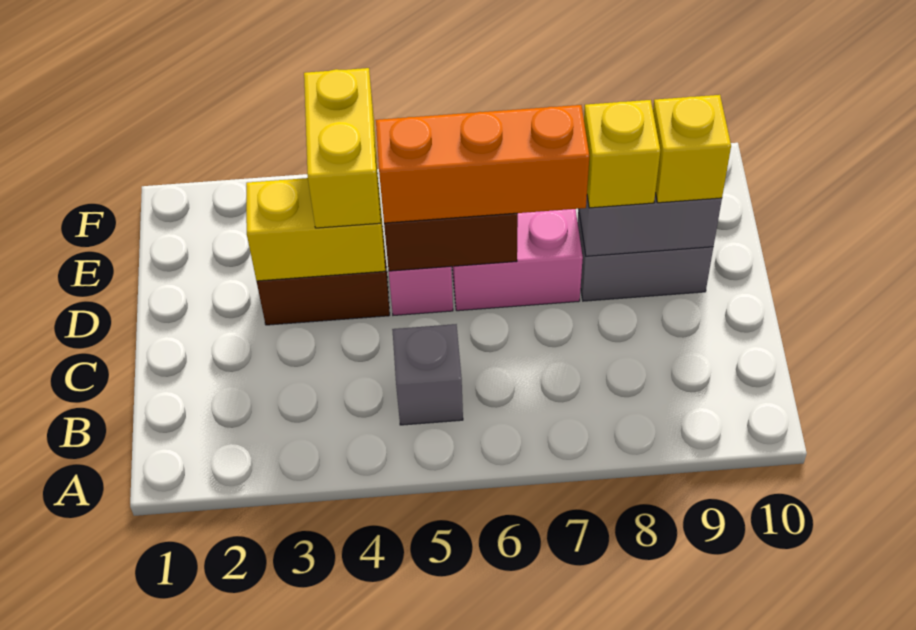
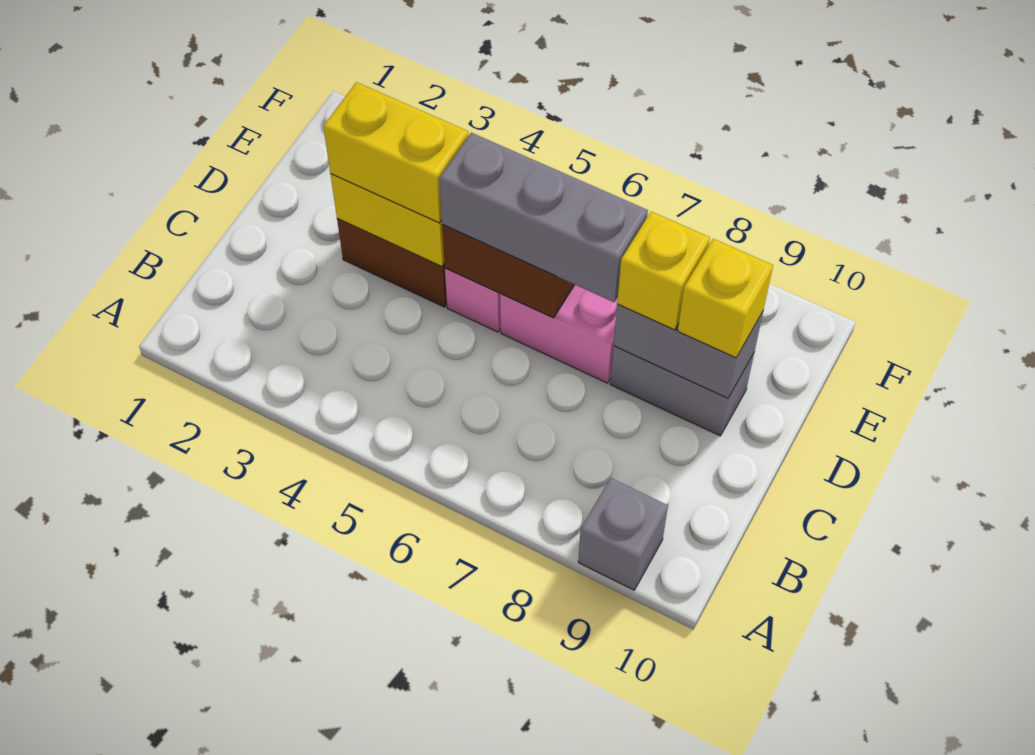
grey brick B5 level 1 -> grey brick A9 level 1
yellow brick D4:E4 level 3 -> yellow brick D3:D4 level 3
orange brick D5:D7 level 3 -> grey brick D5:D7 level 3

